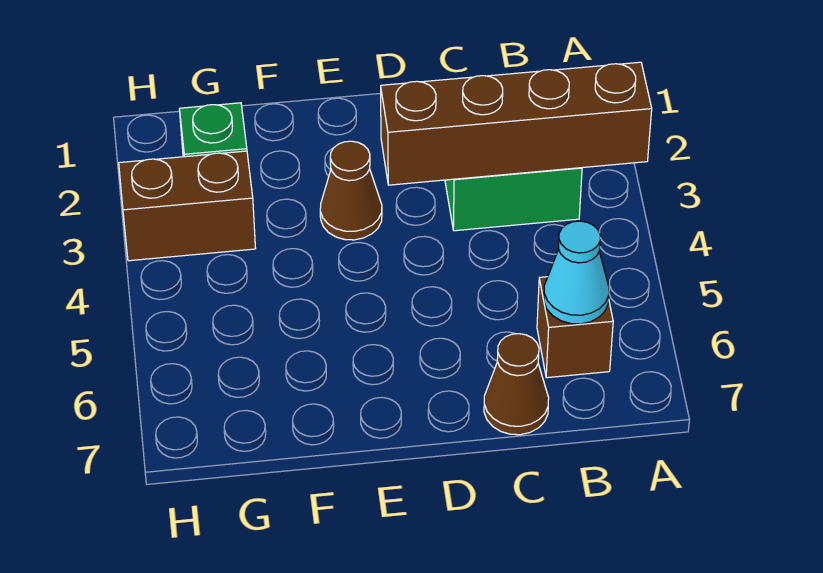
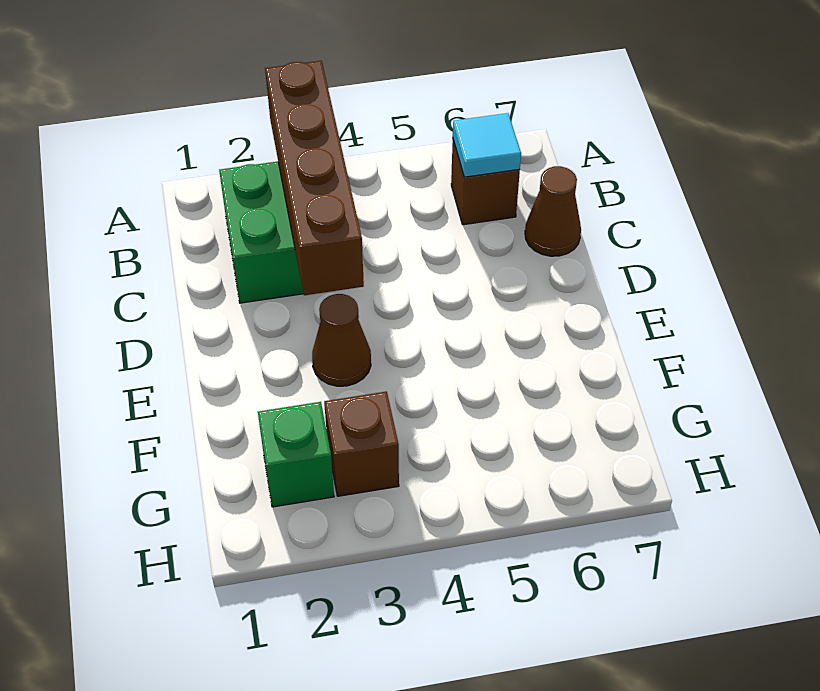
cyan cone B6 level 2 -> cyan tile B6 level 2
brown brick G3:H3 level 1 -> brown brick G3 level 1

